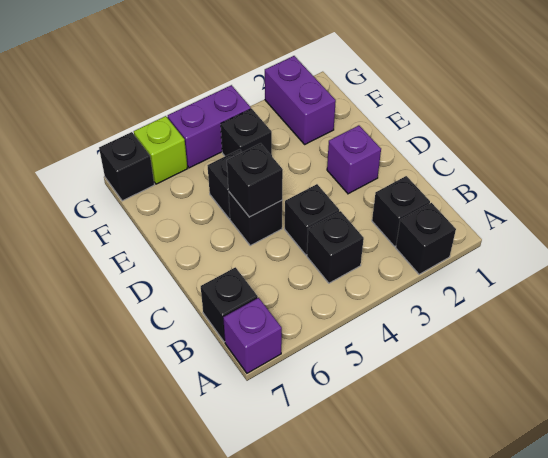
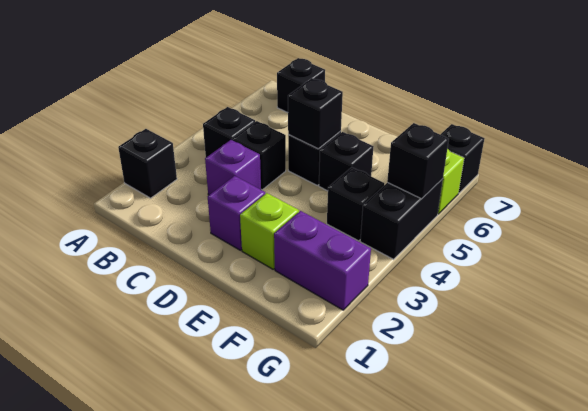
purple brick A7 level 1 -> purple brick C3 level 1
black brick B2 level 1 -> black brick G5 level 2
none -> lime brick E2 level 1
purple brick G4:G5 level 1 -> black brick G4:G5 level 1

